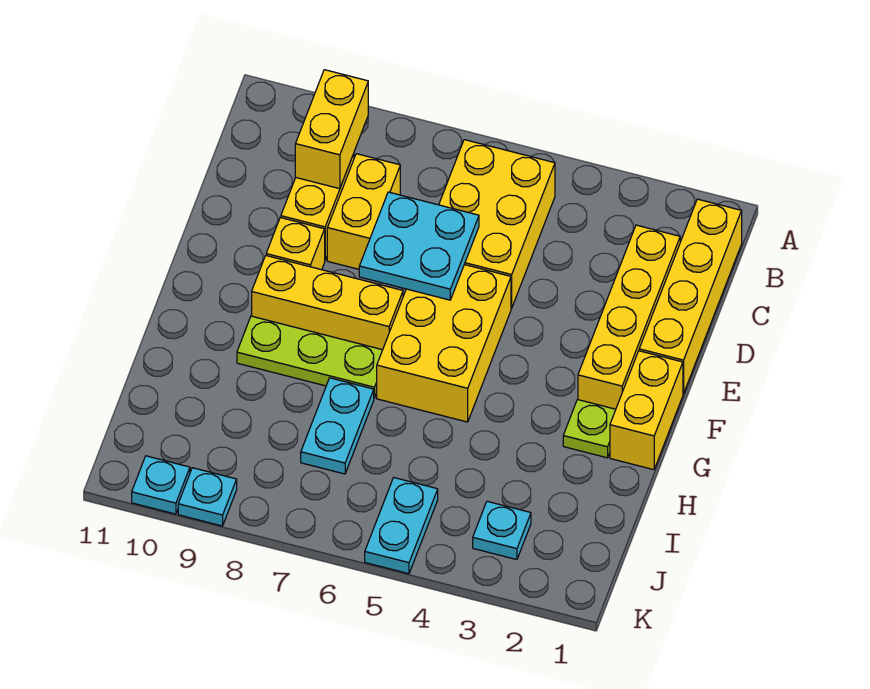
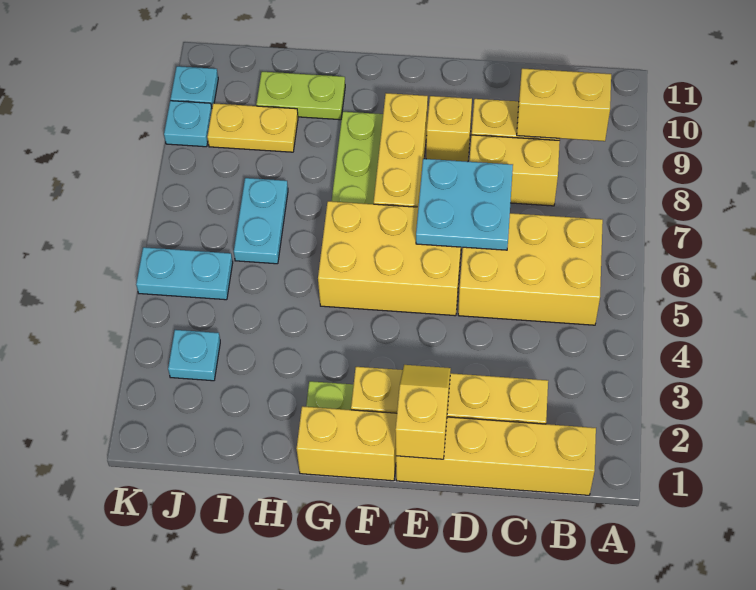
none -> yellow slope E1:E2 level 2 top 1
cyan plate H7:I7 level 1 -> cyan plate I6:I7 level 1
none -> lime plate H10:I10 level 1
none -> yellow plate I9:J9 level 1

